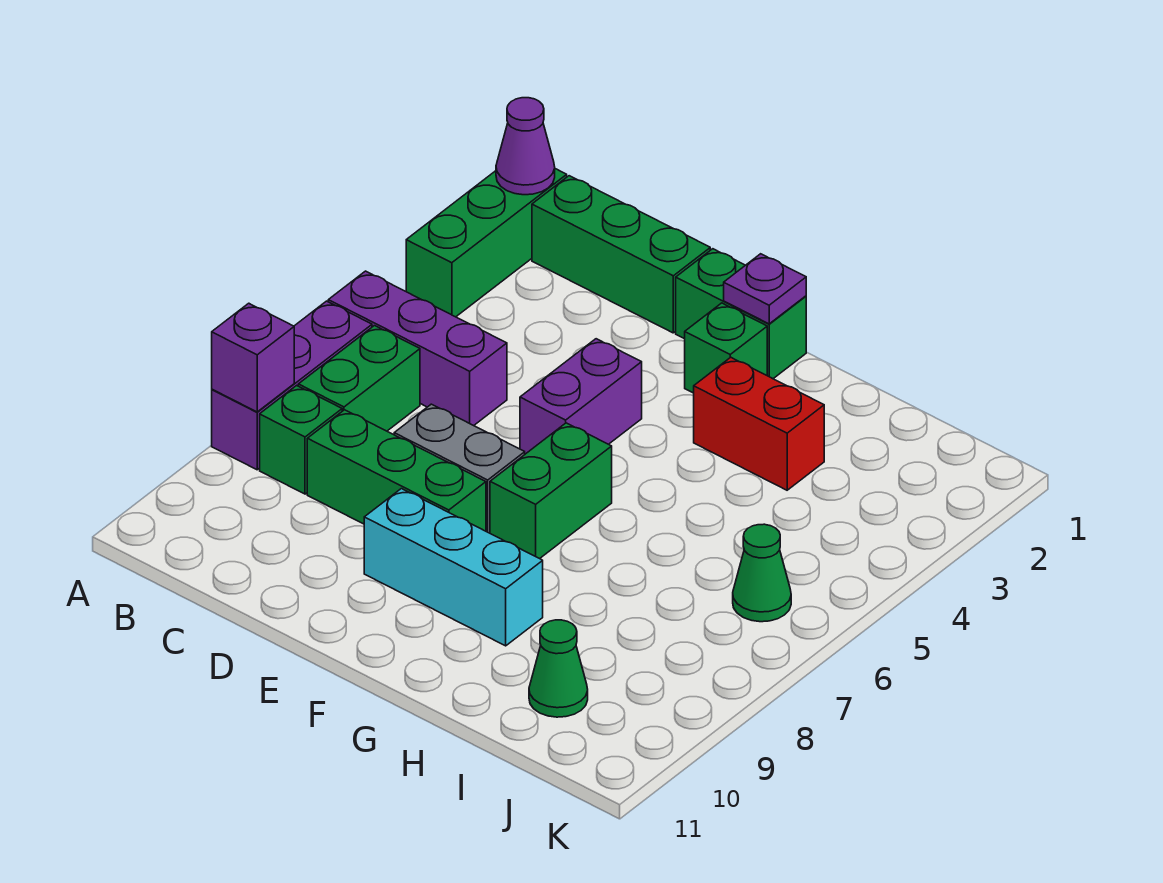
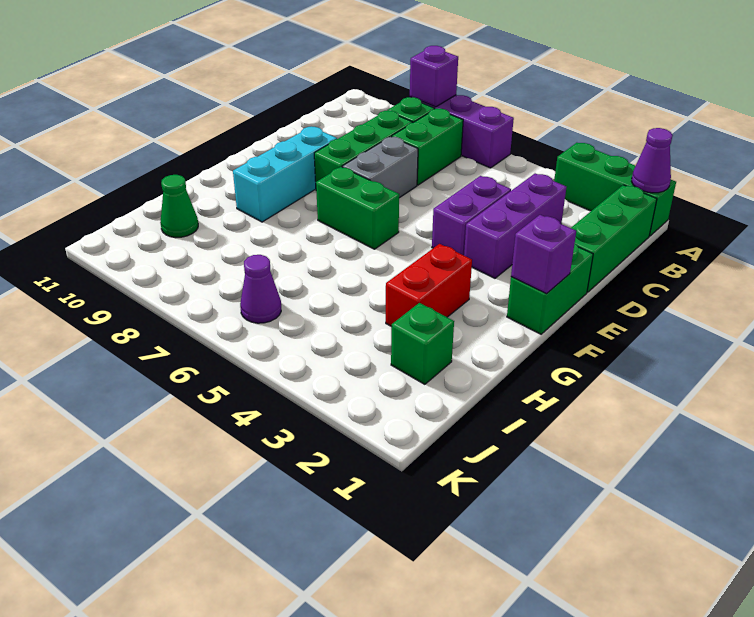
purple brick A5:C5 level 1 -> purple brick C3:E3 level 1
green brick B6:B7 level 1 -> green brick B7:C7 level 1
purple brick E4:E5 level 1 -> purple brick D4:E4 level 1
purple plate F1 level 2 -> purple brick F1 level 2
green brick F2 level 1 -> green brick I2 level 1
green cone J6 level 1 -> purple cone J6 level 1

